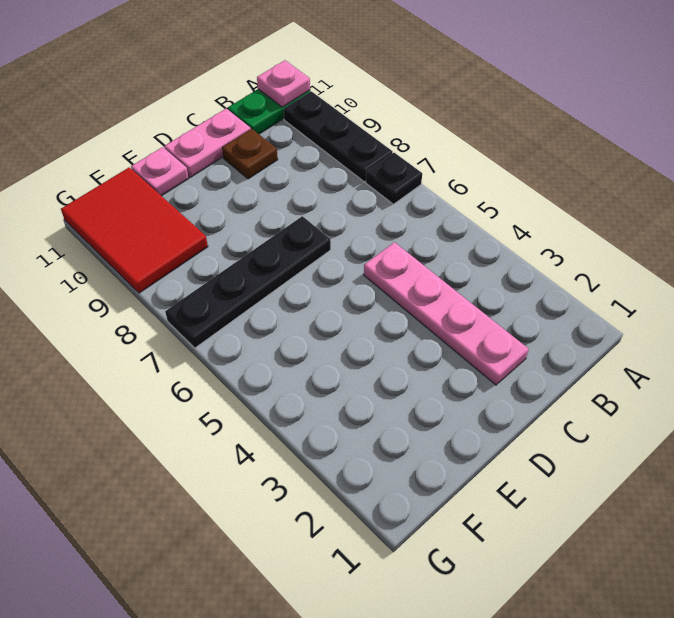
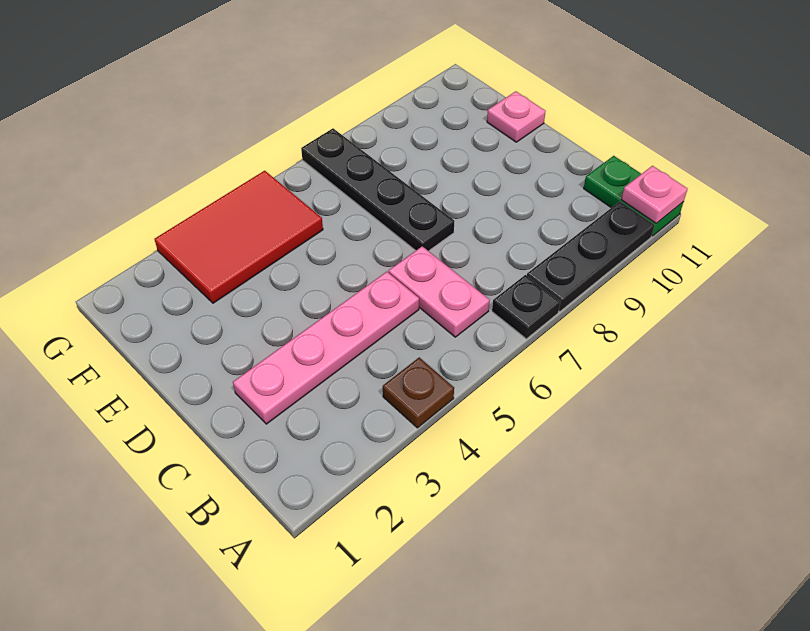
brown plate C10 level 1 -> brown plate A4 level 1
pink plate C11:D11 level 1 -> pink plate B6:C6 level 1
red tile F9:G11 level 1 -> red tile F3:G5 level 1

